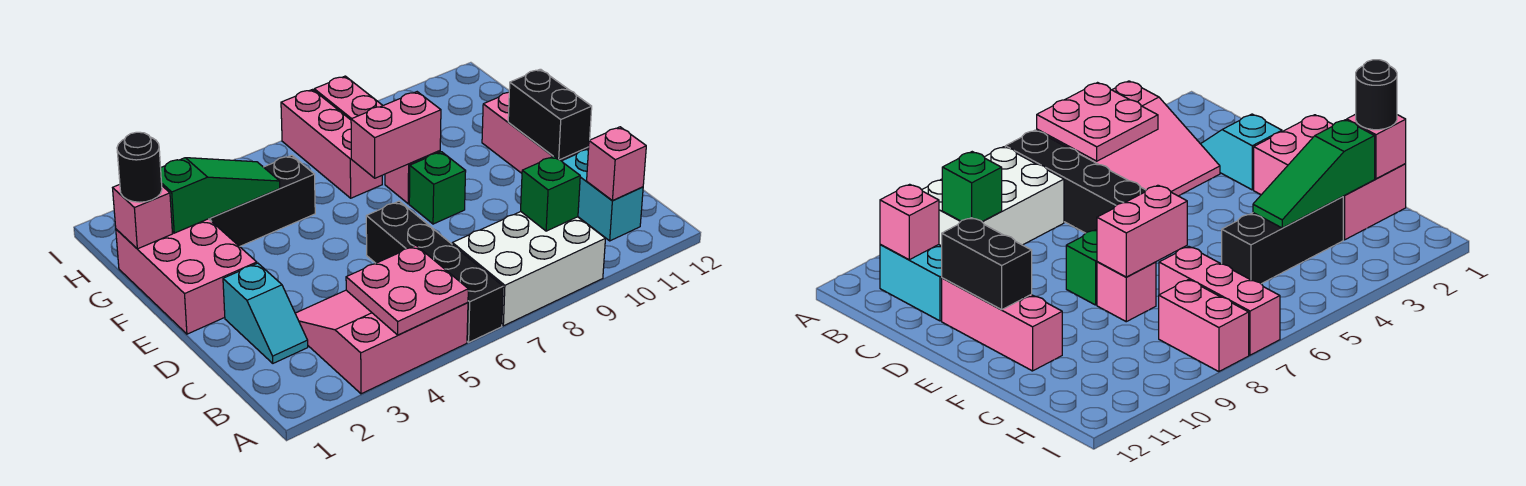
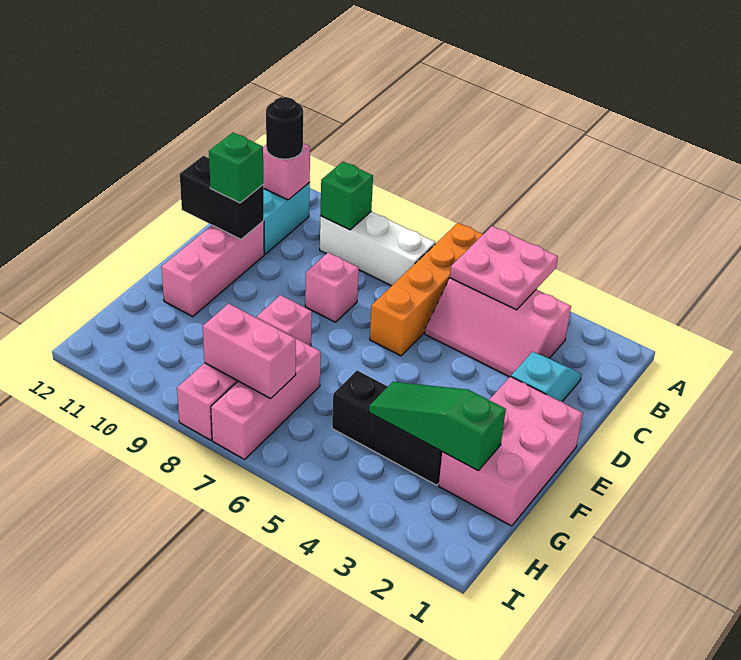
pink slope A3:C5 level 1 top A -> pink slope B3:C5 level 1 top B
black brick A6:D6 level 1 -> orange brick A6:D6 level 1
white brick A7:B9 level 1 -> white brick B7:B9 level 1
black brick D11:E11 level 2 -> black brick D11:D12 level 2
green brick E8 level 1 -> green brick D11 level 3
pink brick F7:F8 level 2 -> pink brick H7:H8 level 2
pink brick G1 level 2 -> pink brick D8 level 1
black round brick G1 level 3 -> black round brick B11 level 3

